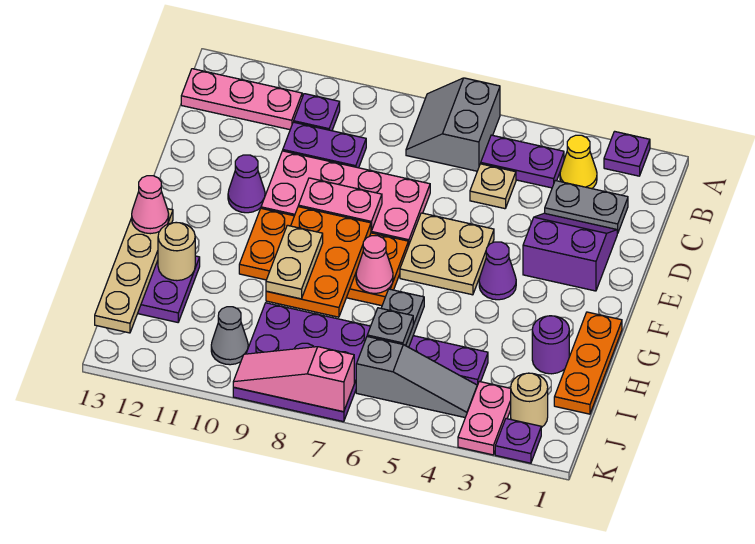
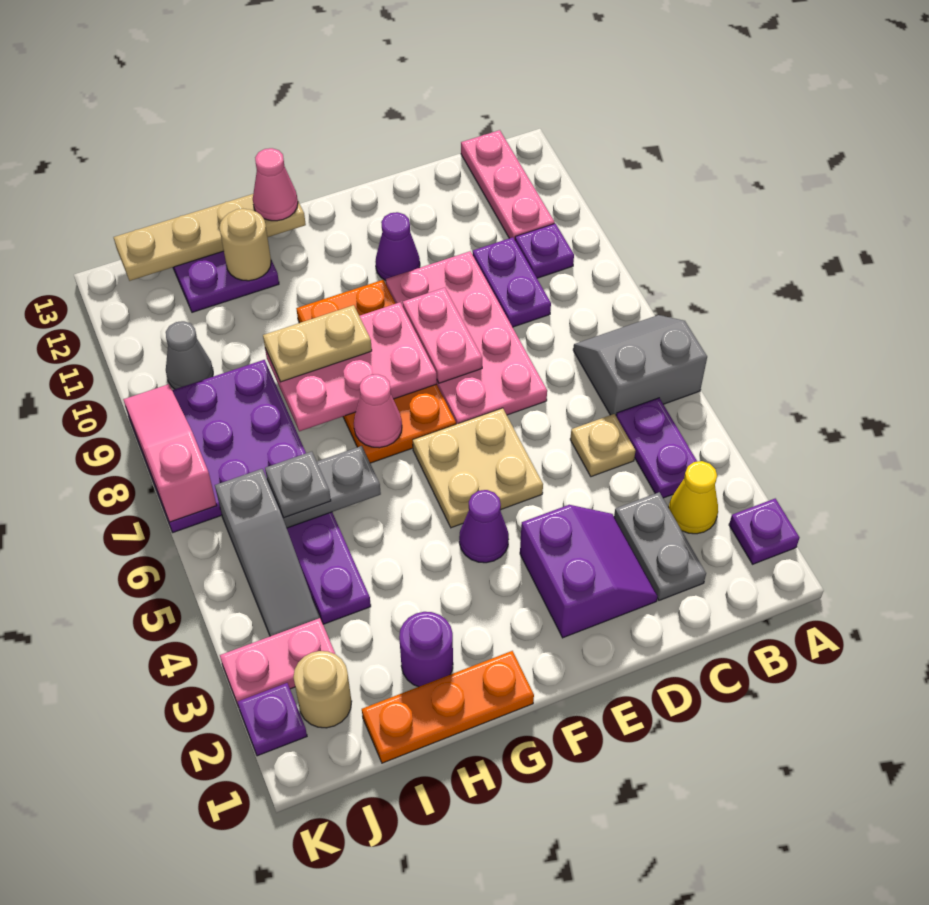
orange plate F8:H9 level 2 -> pink plate F8:H9 level 2

